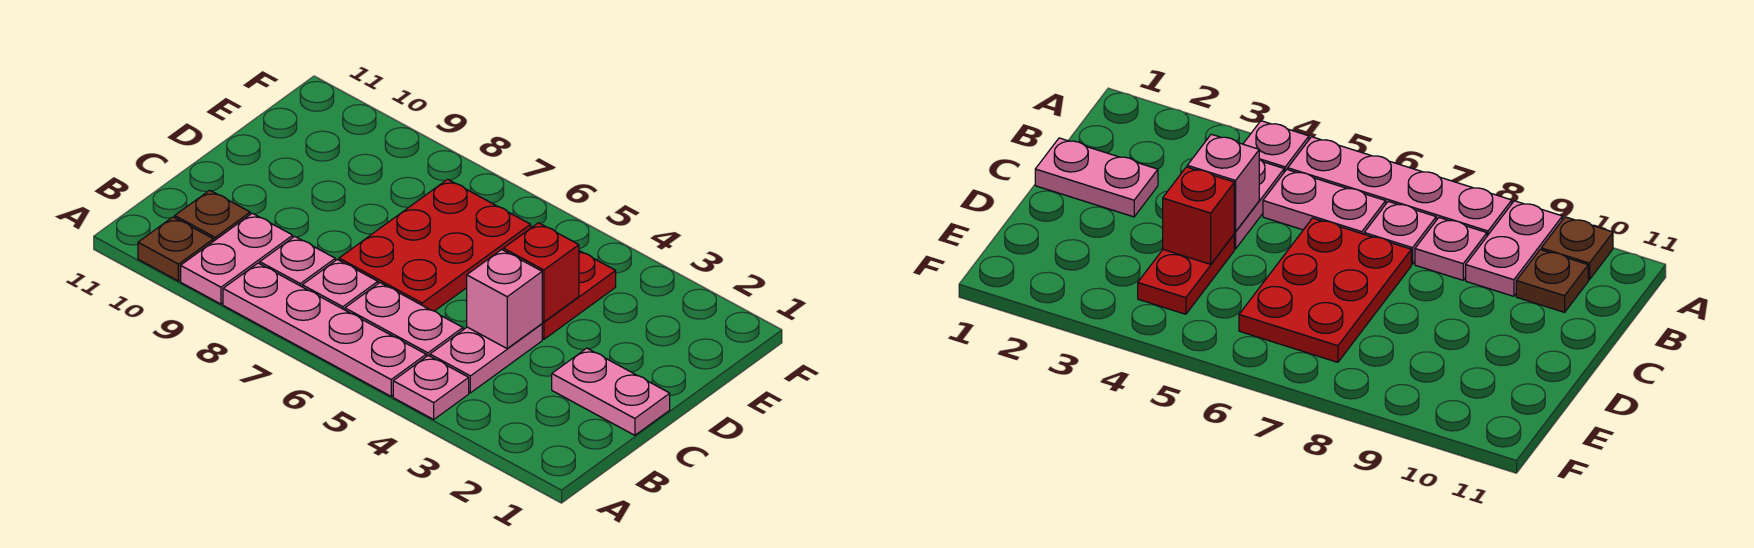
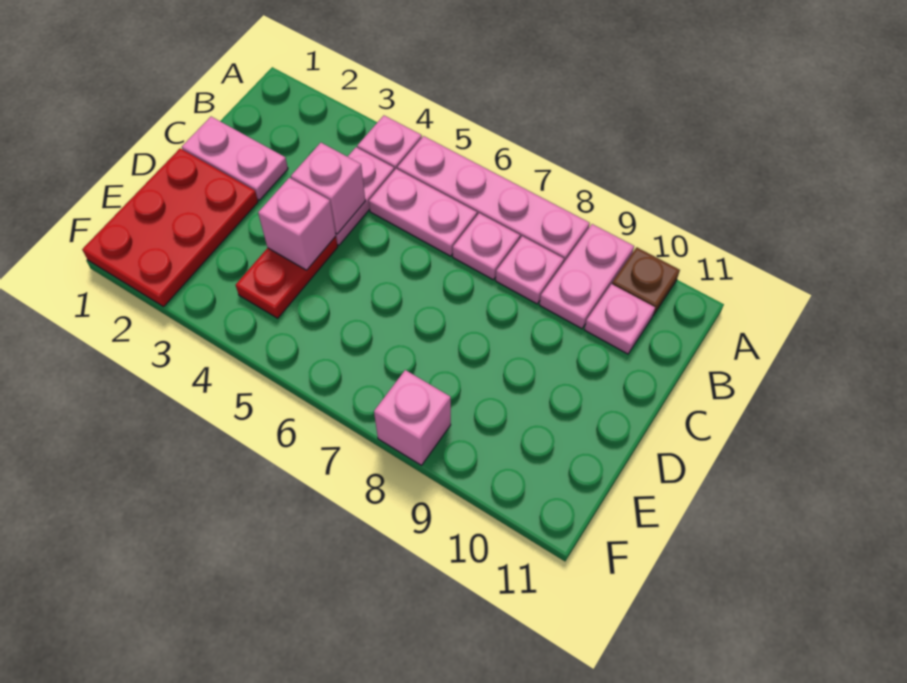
brown plate B10 level 1 -> pink plate B10 level 1
red plate C6:E7 level 1 -> red plate D1:F2 level 1
red brick D4 level 2 -> pink brick D4 level 2
none -> pink brick F8 level 1

